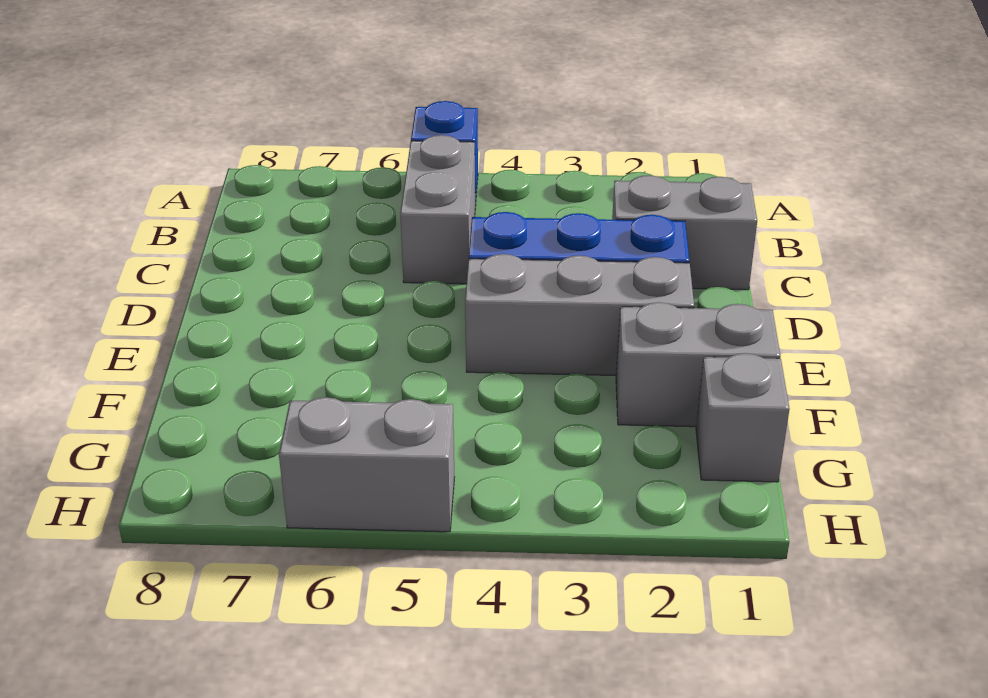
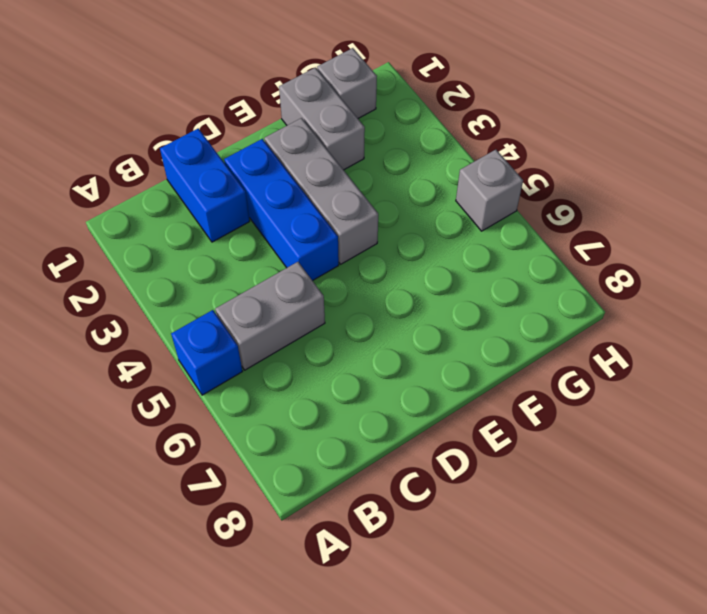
grey brick C1:C2 level 1 -> blue brick C1:C2 level 1
grey brick H5:H6 level 1 -> grey brick H5 level 1

